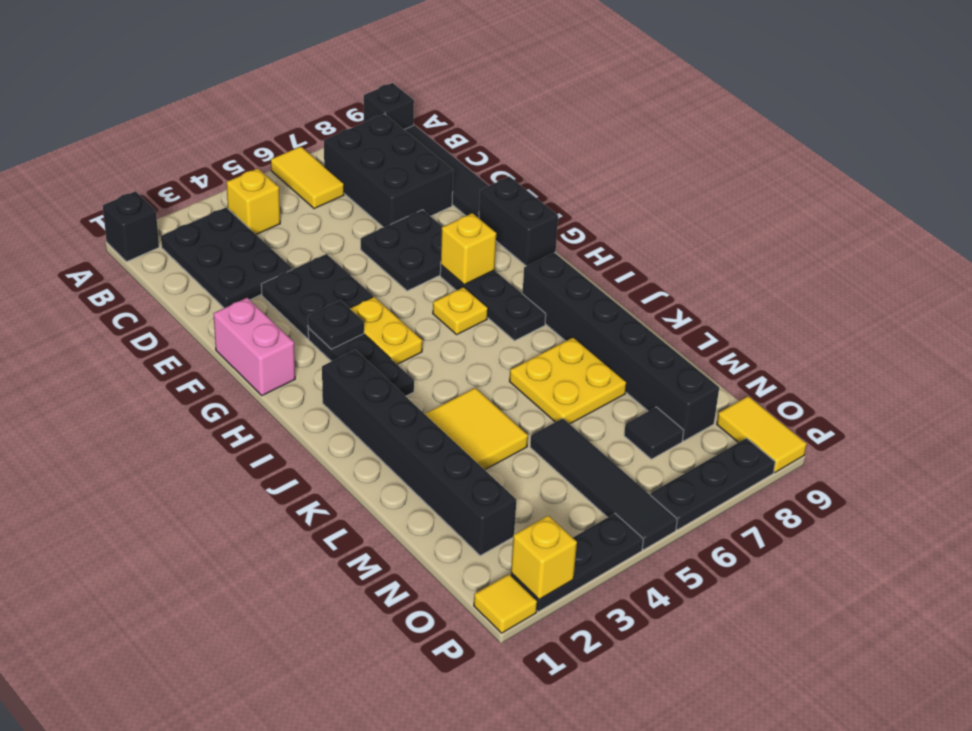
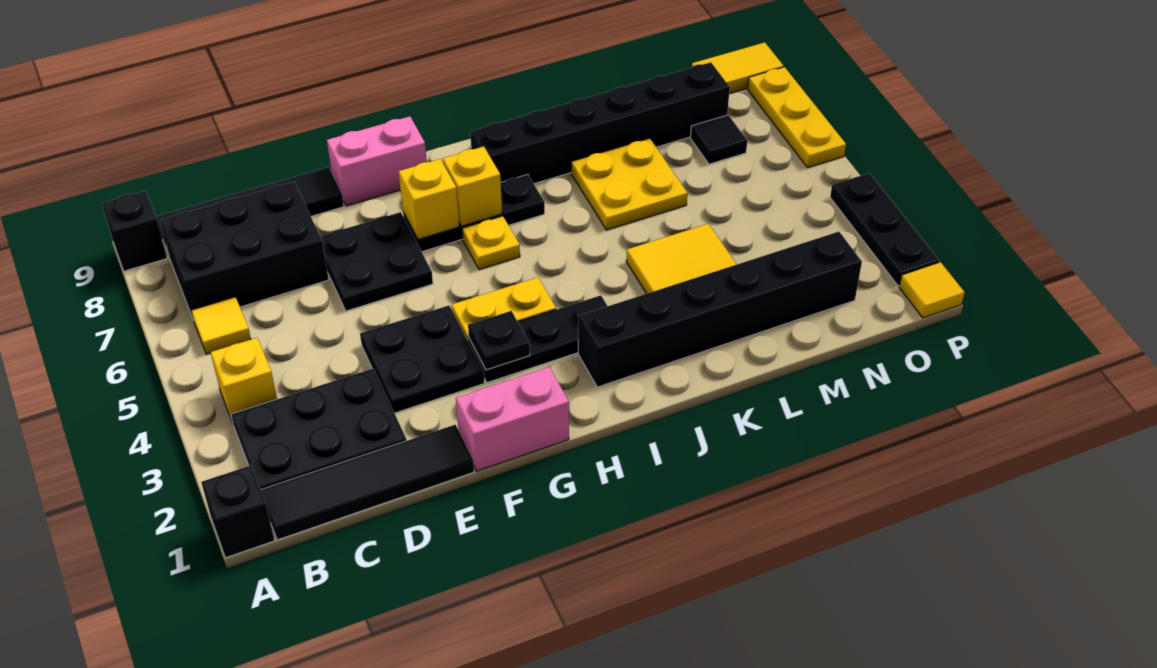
yellow tile A6:B6 level 1 -> yellow tile B6 level 1
black brick F9:G9 level 1 -> pink brick F9:G9 level 1
black tile M5:P5 level 1 -> black tile B1:E1 level 1
yellow brick P2 level 2 -> yellow brick H7 level 2
black plate P6:P8 level 1 -> yellow plate P6:P8 level 1

